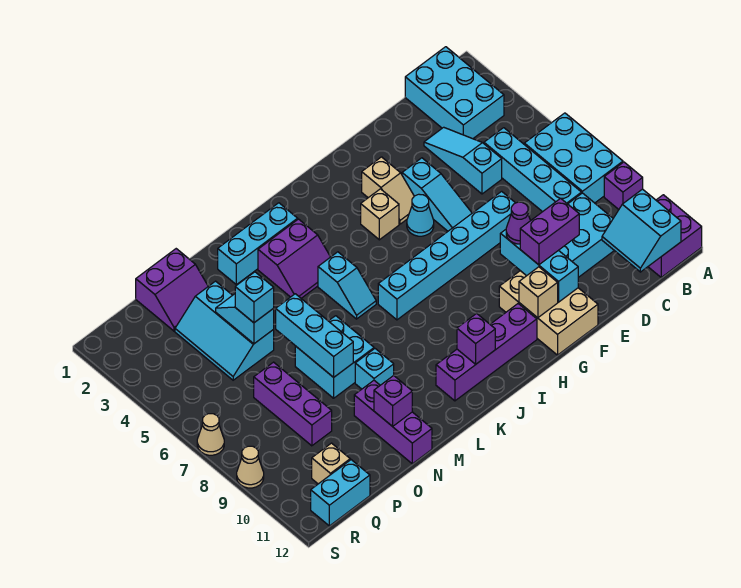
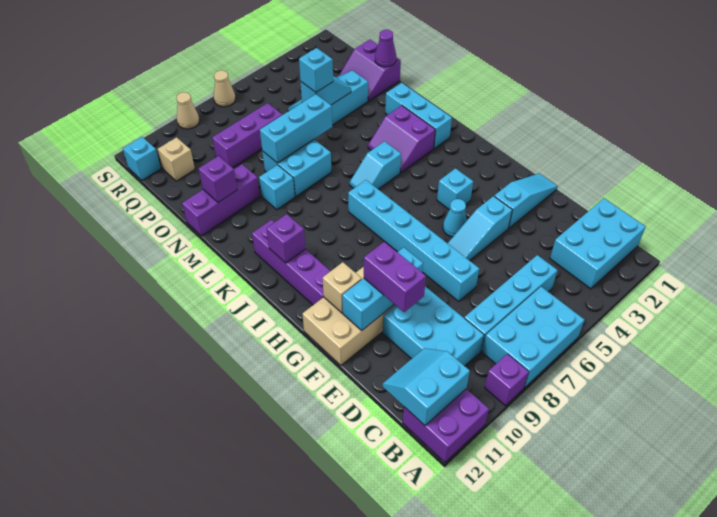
cyan slope D3:D5 level 1 top 5 -> cyan slope F1:F3 level 1 top 3
purple cone F9 level 3 -> purple cone O1 level 2
tan slope G3:G4 level 1 top 3 -> none
tan brick H4 level 1 -> cyan brick H4 level 1
cyan brick Q12:R12 level 1 -> cyan brick R12 level 1

